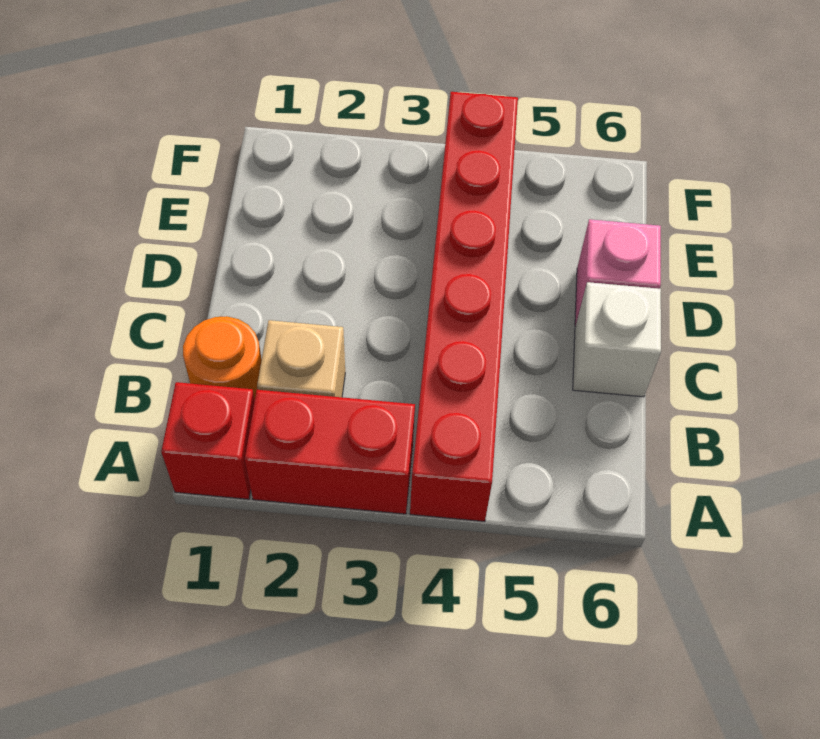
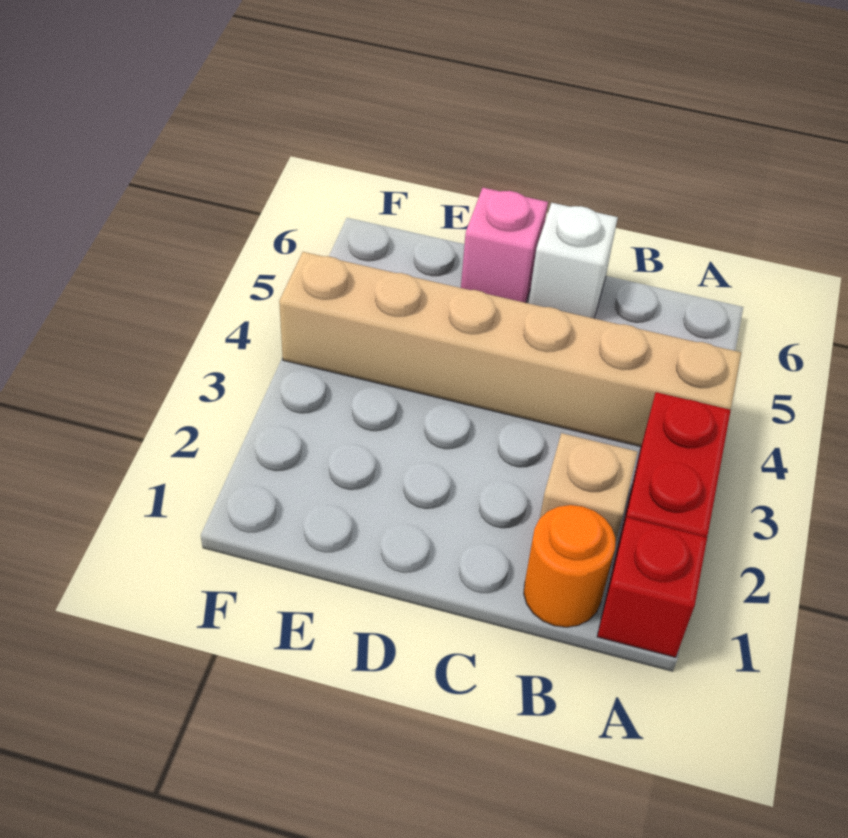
red brick A4:F4 level 1 -> tan brick A4:F4 level 1

